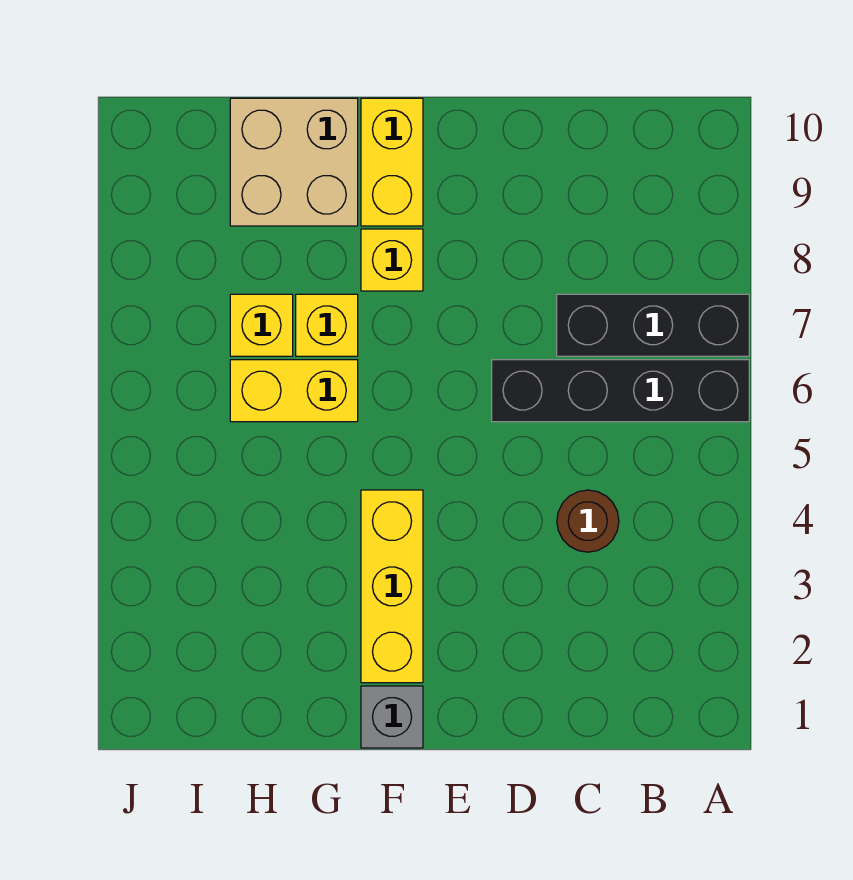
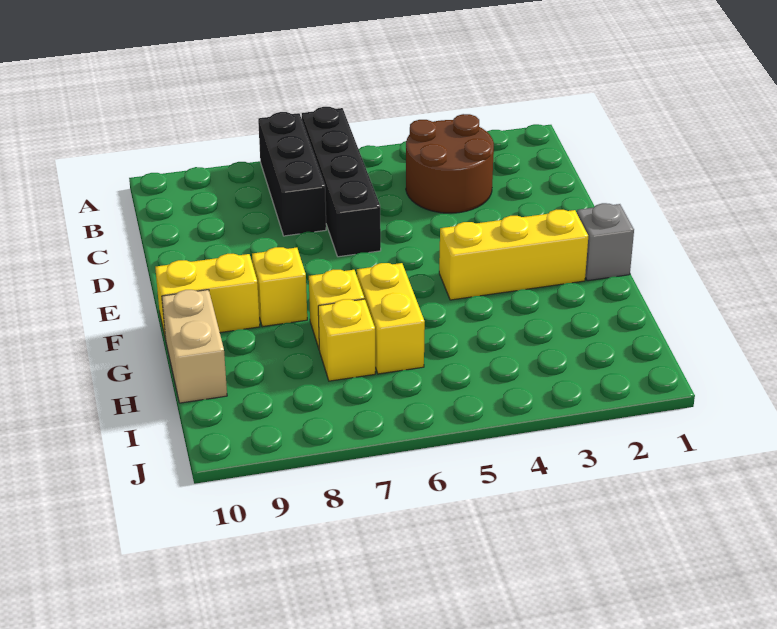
brown round brick C4 level 1 -> brown round brick B3:C4 level 1
tan brick G9:H10 level 1 -> tan brick G10:H10 level 1

